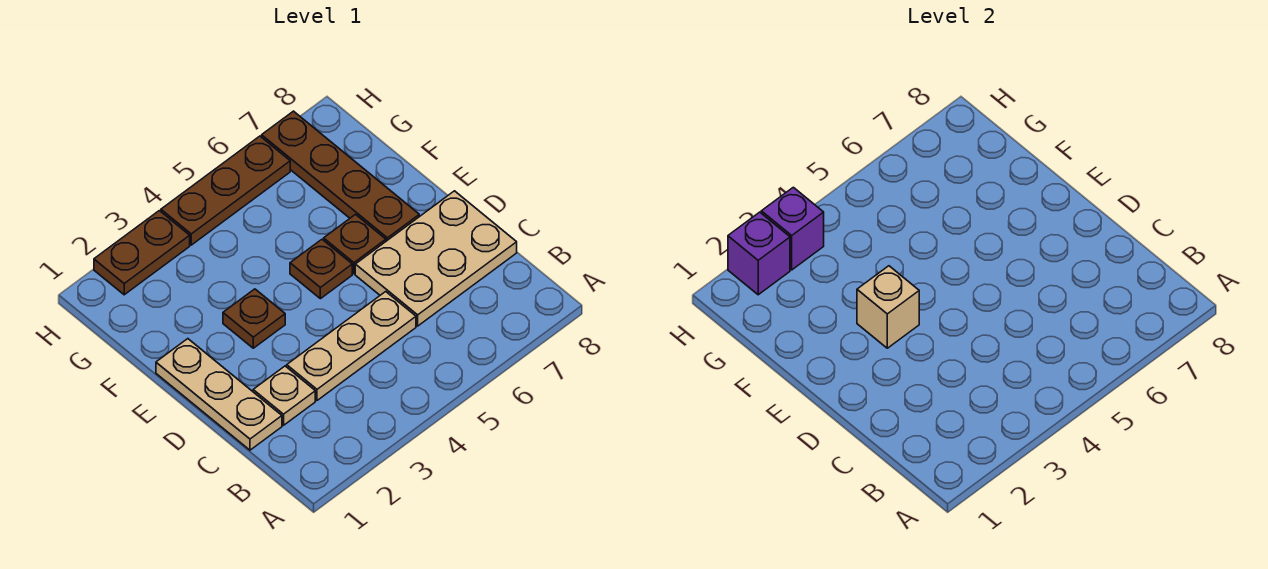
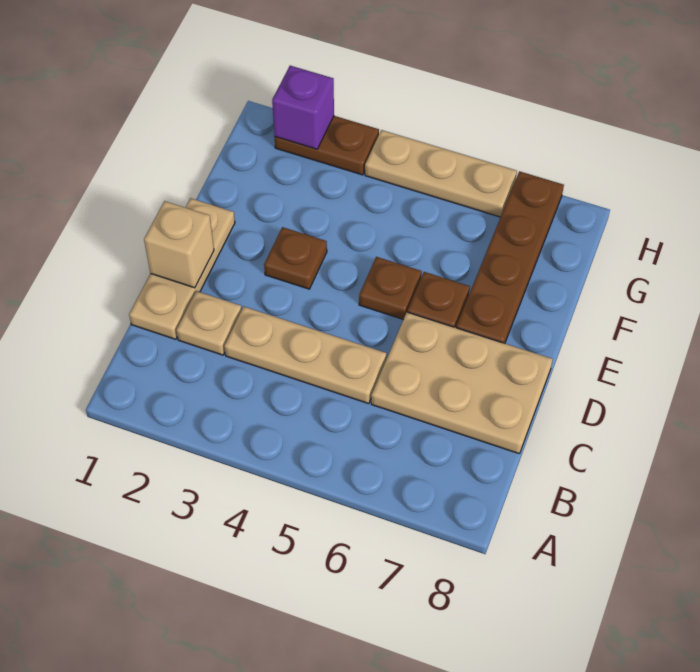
tan brick E3 level 2 -> tan brick D1 level 2
purple brick H3 level 2 -> none
brown plate H4:H6 level 1 -> tan plate H4:H6 level 1

